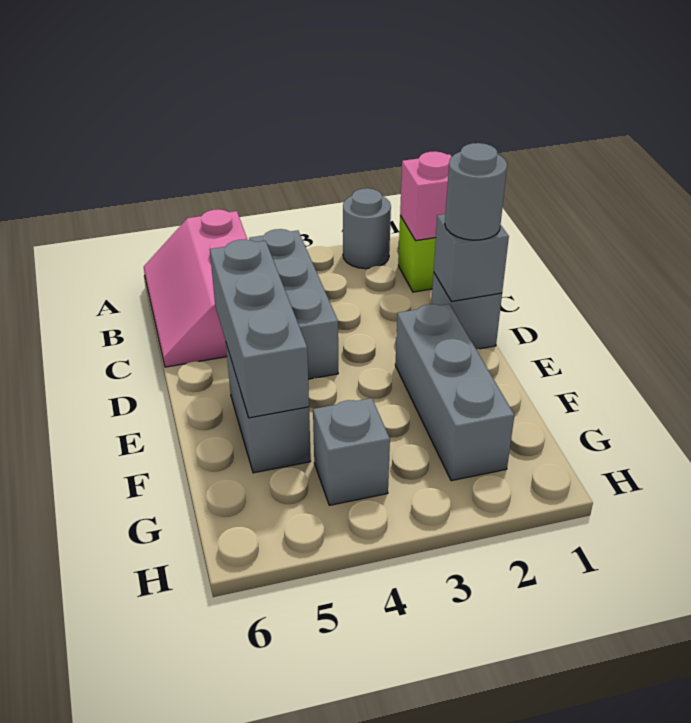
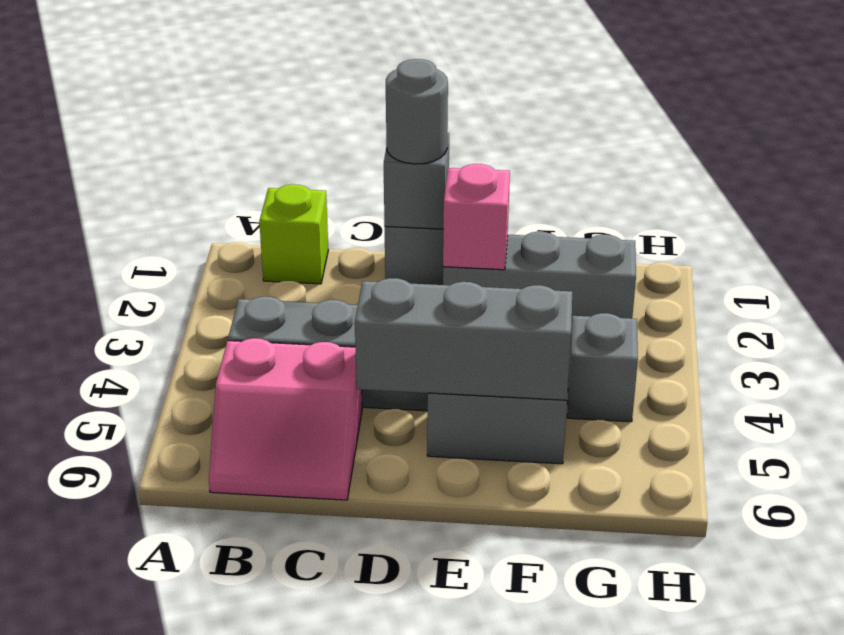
grey round brick A2 level 1 -> none
pink slope A5:C6 level 1 top 5 -> pink slope B5:C6 level 1 top 5
pink brick B1 level 2 -> pink brick E2 level 2

